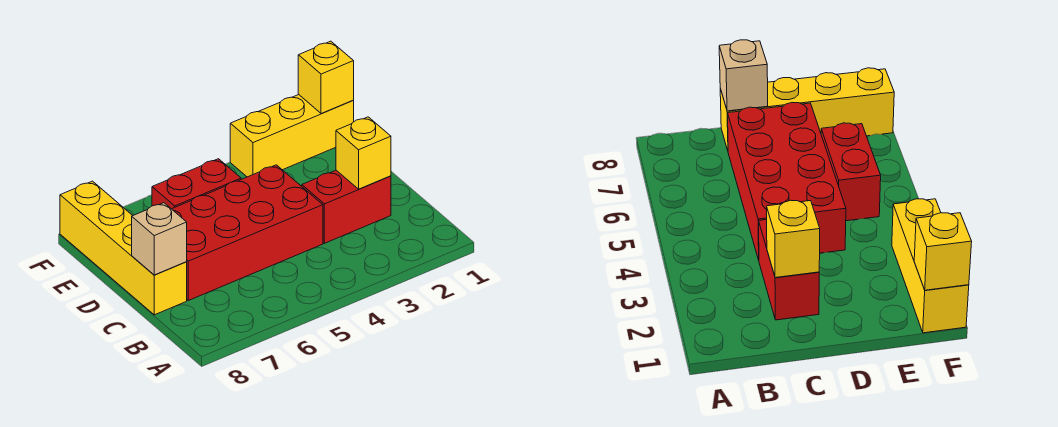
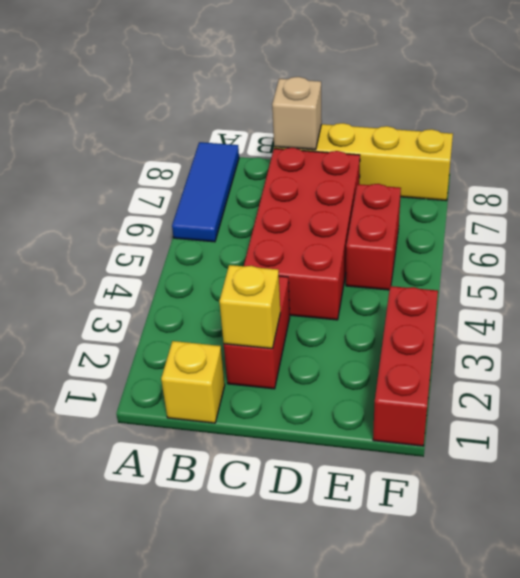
none -> blue tile A6:A8 level 1
yellow brick F1:F3 level 1 -> red brick F1:F3 level 1
yellow brick F1 level 2 -> yellow brick B1 level 1

